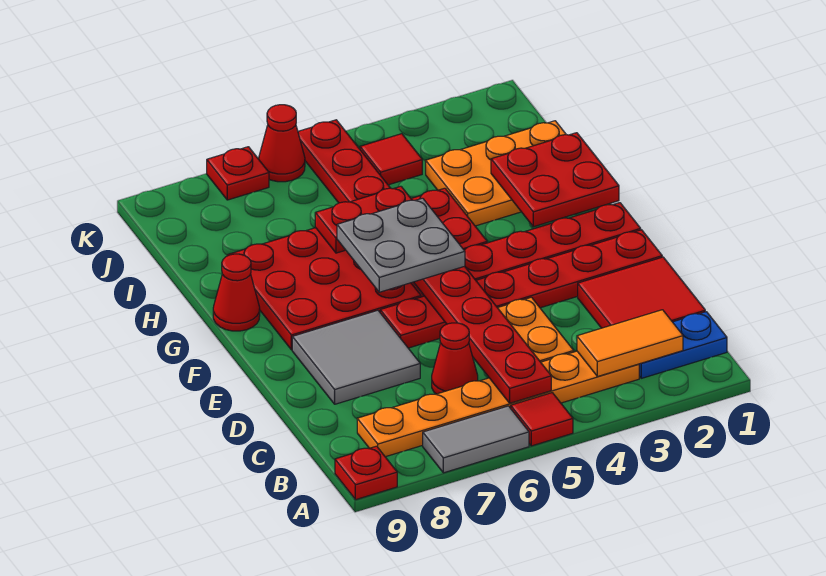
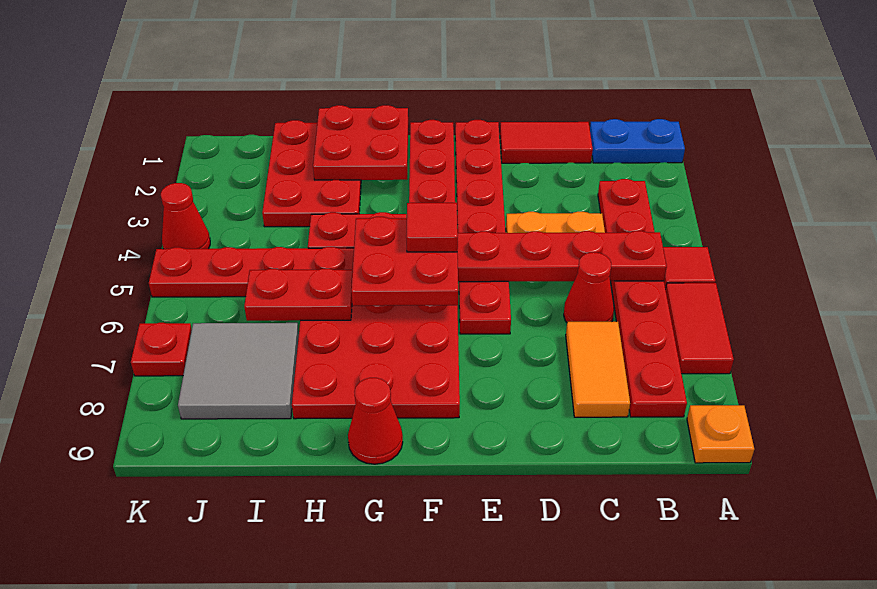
grey tile A6:A7 level 1 -> red tile A6:A7 level 1
red plate A9 level 1 -> orange plate A9 level 1
blue plate B1:B2 level 1 -> blue plate A1:B1 level 1
orange tile B2:B3 level 2 -> orange tile C7:C8 level 1
orange plate B3:B8 level 1 -> red plate B3:B8 level 1
red tile C1:D2 level 1 -> red tile C1:D1 level 1
grey tile D7:E8 level 1 -> grey tile I7:J8 level 1
grey plate F5:G6 level 3 -> red plate F5:G6 level 3
orange plate H1:I3 level 1 -> red plate H1:I3 level 1
red plate H5:H6 level 2 -> red plate H6:I6 level 2
red tile J4 level 1 -> red tile F5 level 4
red cone K6 level 1 -> red cone K4 level 1

